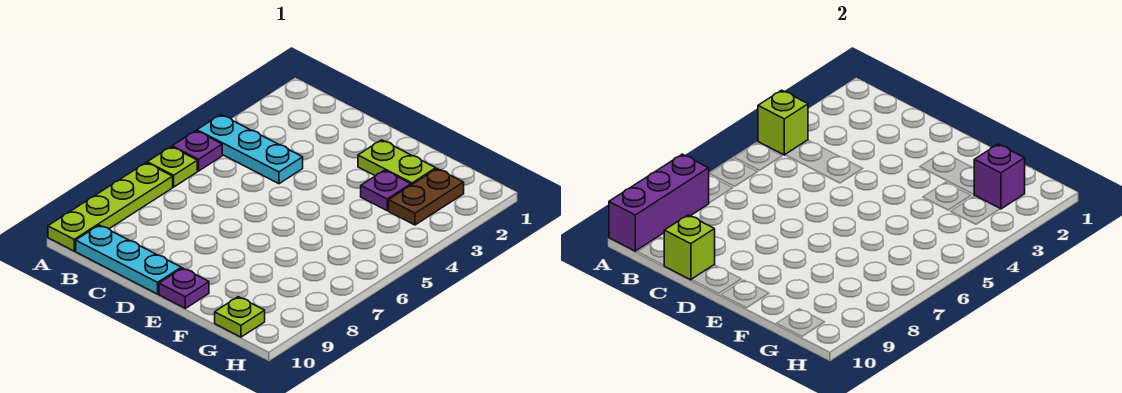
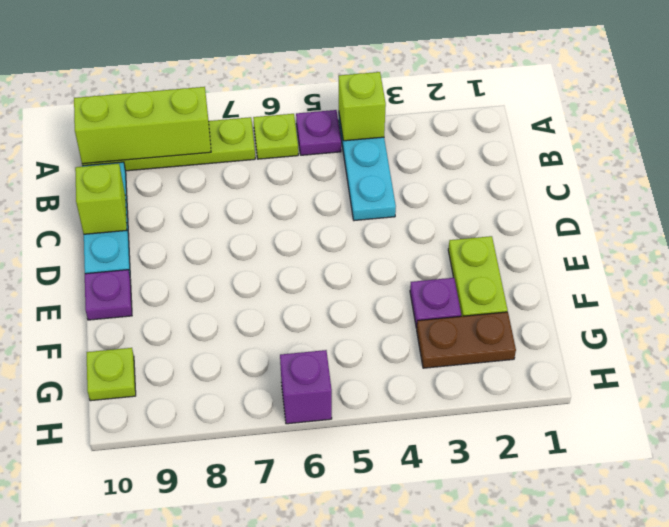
purple brick A8:A10 level 2 -> lime brick A8:A10 level 2
purple brick G2 level 2 -> purple brick H6 level 1

